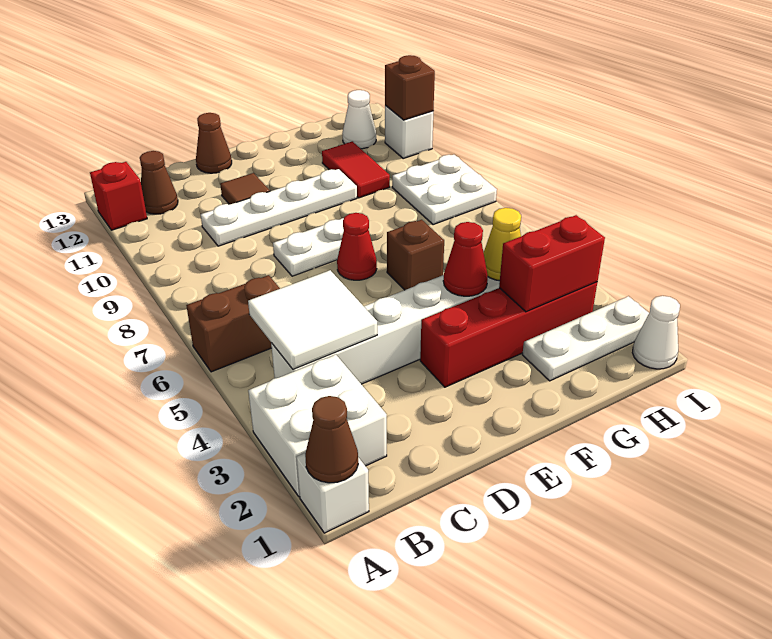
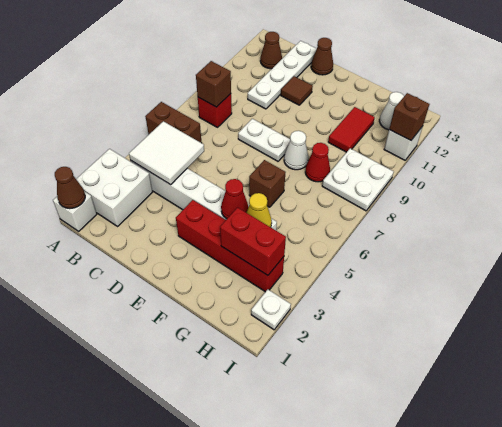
red brick A12 level 1 -> red brick B8 level 1
none -> brown brick B8 level 2
white plate C10:F10 level 1 -> white plate C10:C13 level 1
red cone E7 level 1 -> red cone G8 level 1
white plate G2:I2 level 1 -> white plate I2 level 1
white cone I1 level 1 -> white cone F8 level 1

